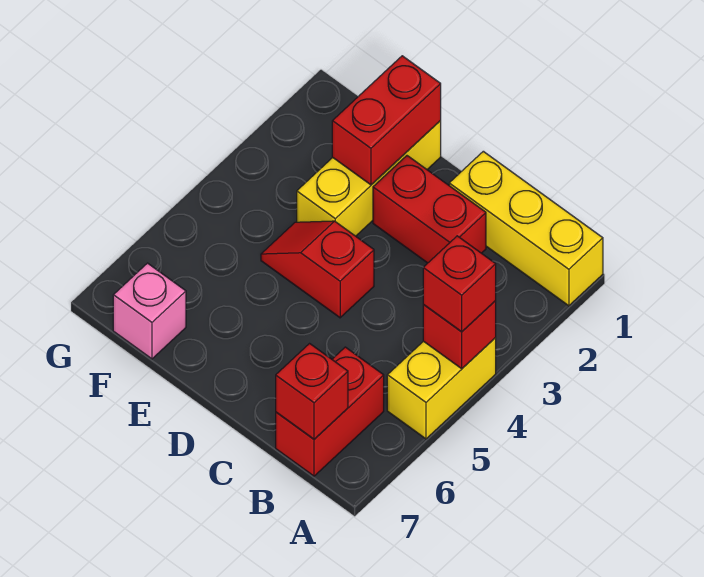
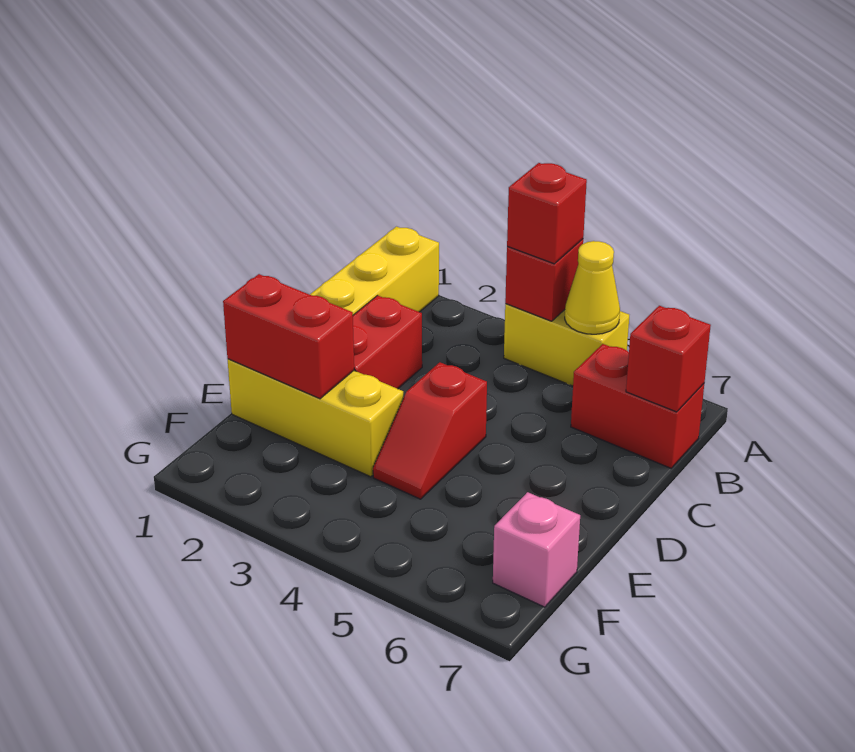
none -> yellow cone A5 level 2

